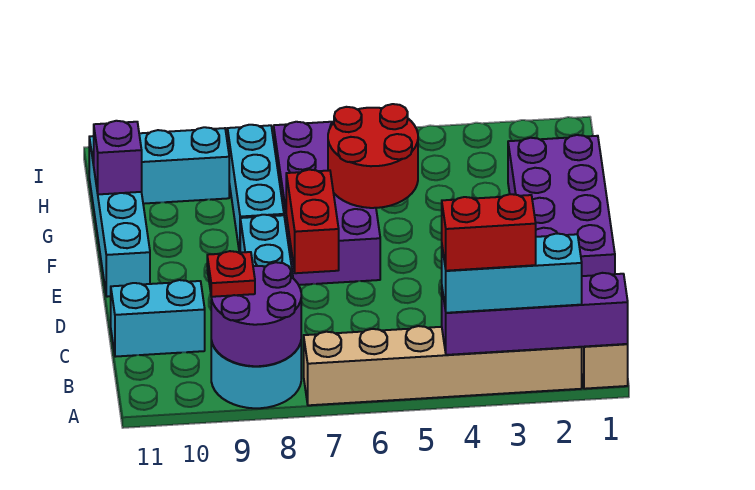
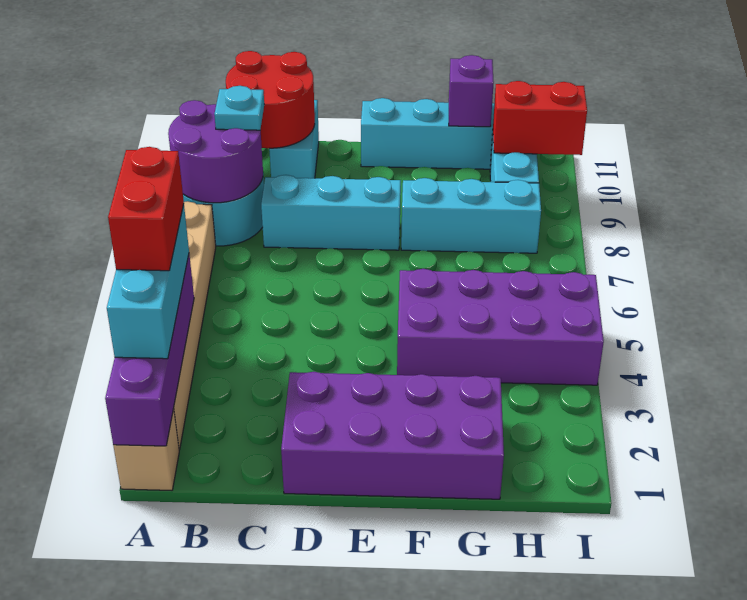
red plate B9 level 3 -> cyan plate B9 level 3
red brick D7:E7 level 2 -> red brick H10:I10 level 2
purple brick E6:H7 level 1 -> purple brick F4:I5 level 1
red round brick F5:G6 level 2 -> red round brick B10:C11 level 2

